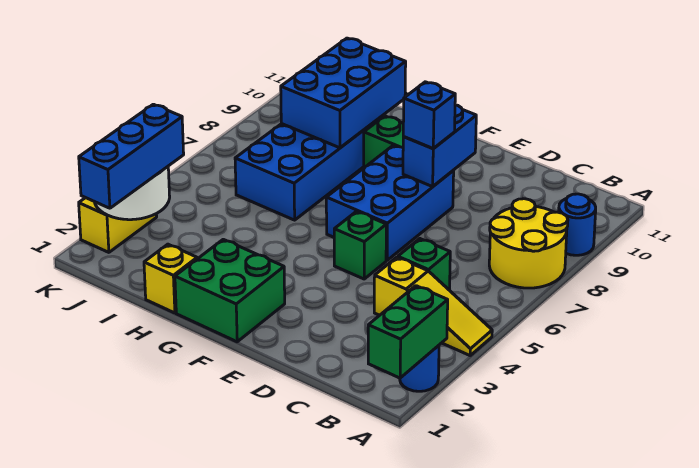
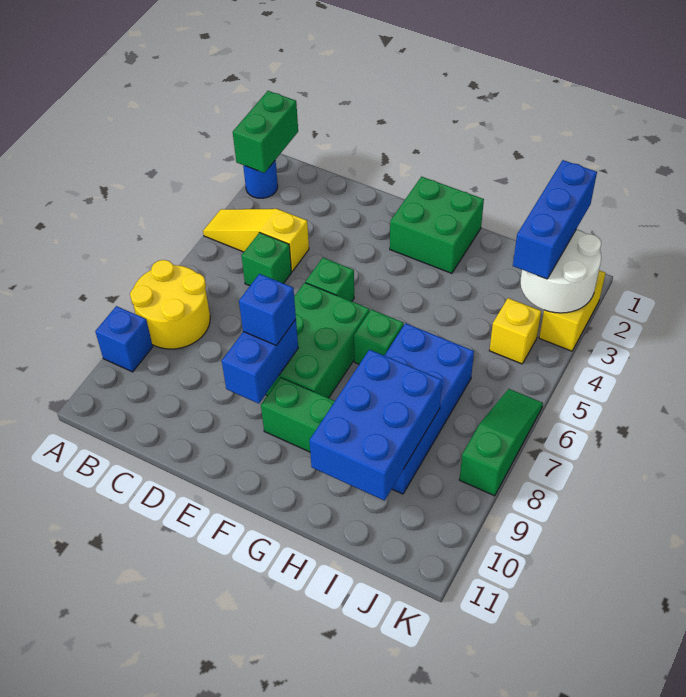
blue round brick A9 level 1 -> blue brick A9 level 1
blue brick E6:F8 level 1 -> green brick E6:F8 level 1
none -> green brick G6 level 1
yellow brick H1 level 1 -> yellow brick J4 level 1
none -> green slope K6:K8 level 1 top 8

